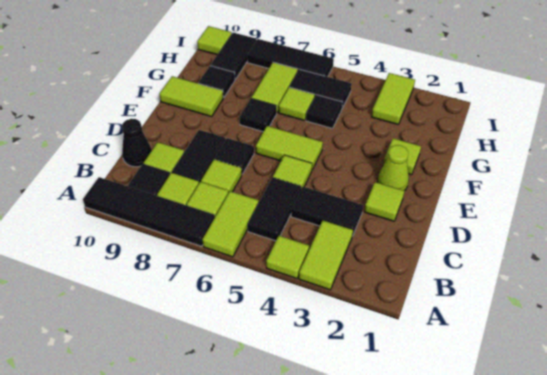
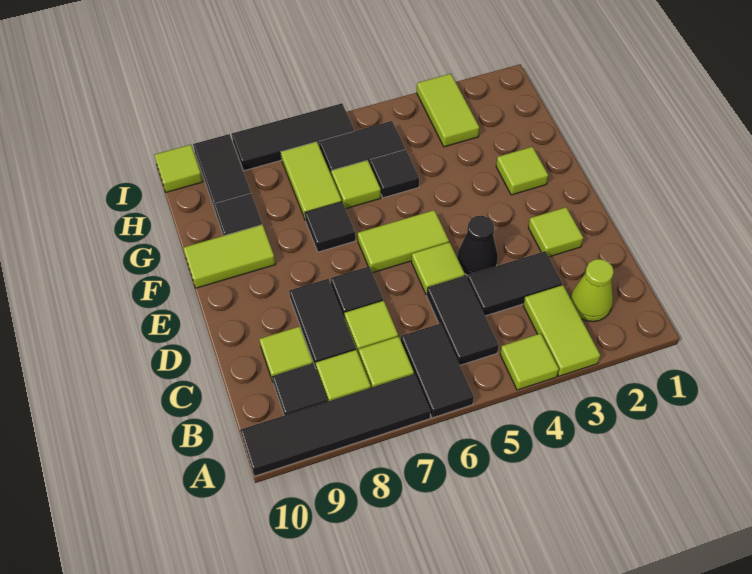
lime tile A6:B6 level 1 -> black tile A6:B6 level 1
black cone C10 level 1 -> black cone D4 level 1
lime cone E2 level 1 -> lime cone B2 level 1

